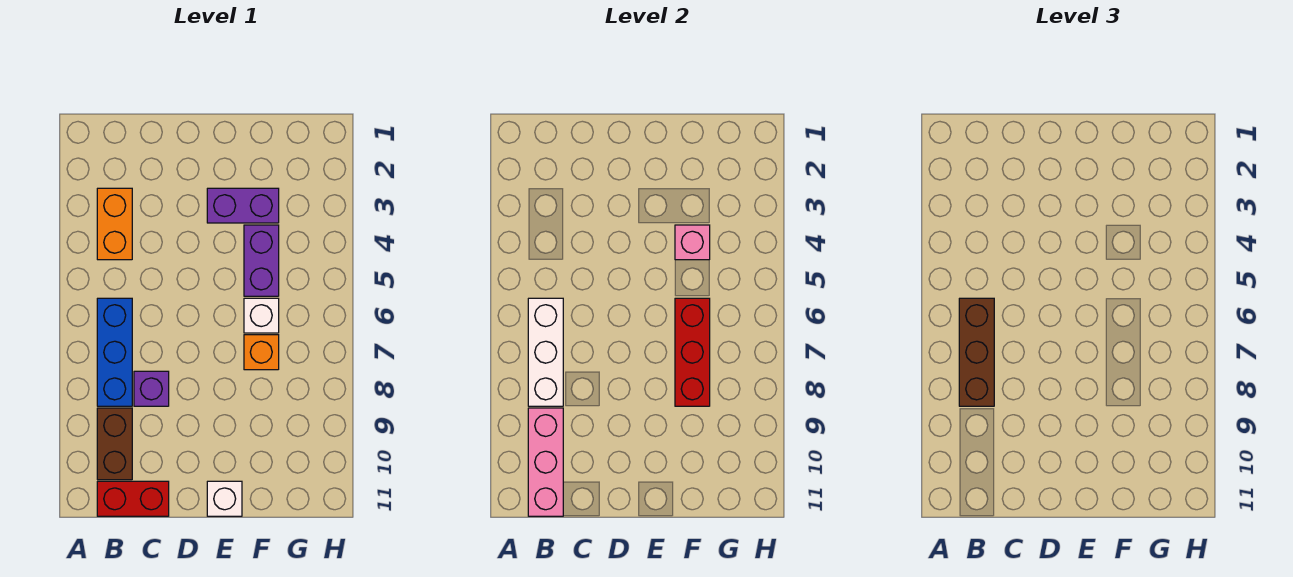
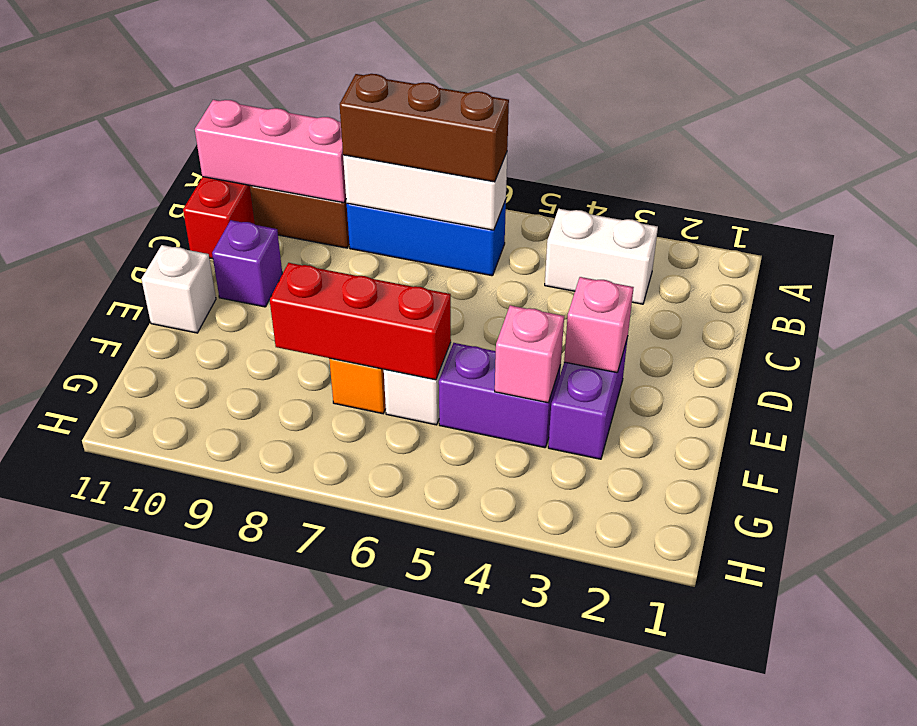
orange brick B3:B4 level 1 -> white brick B3:B4 level 1
purple brick C8 level 1 -> purple brick D10 level 1
none -> pink brick E3 level 2

